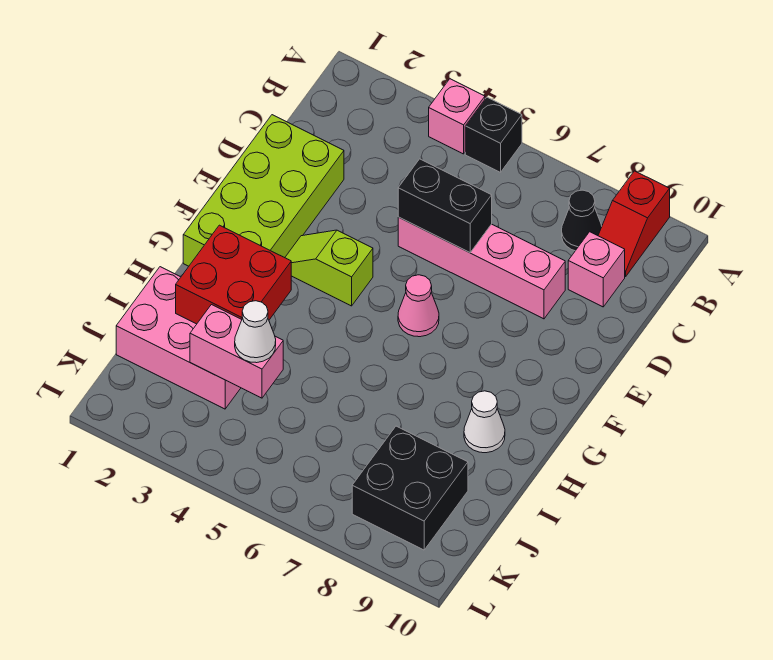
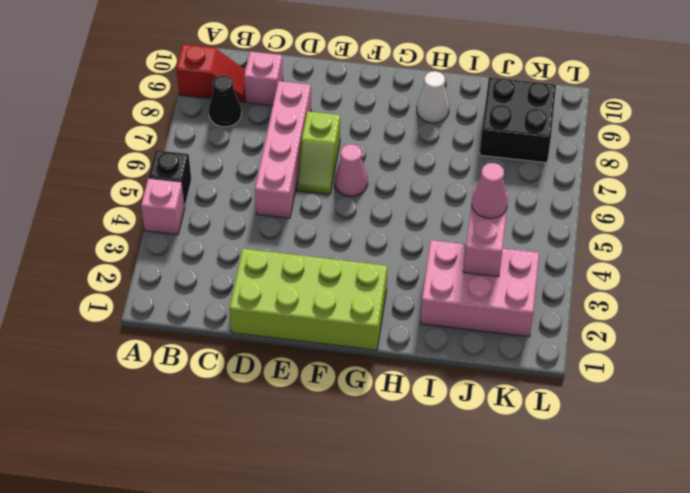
black brick D5:D6 level 2 -> none
lime slope F3:F4 level 1 top 4 -> lime slope E6:E7 level 1 top 7
red brick H2:I3 level 2 -> none
pink brick I1:J3 level 1 -> pink brick I2:K3 level 1
white cone J4 level 3 -> pink cone J4 level 3

